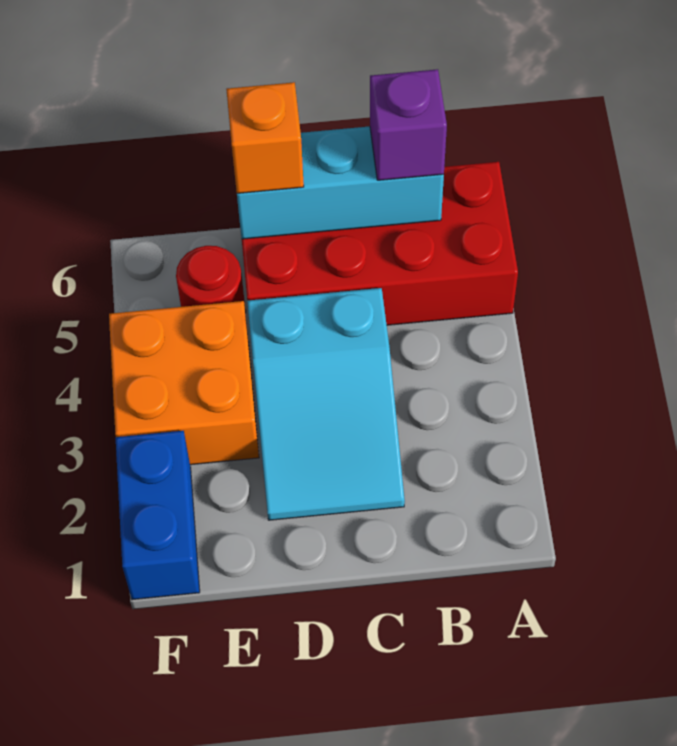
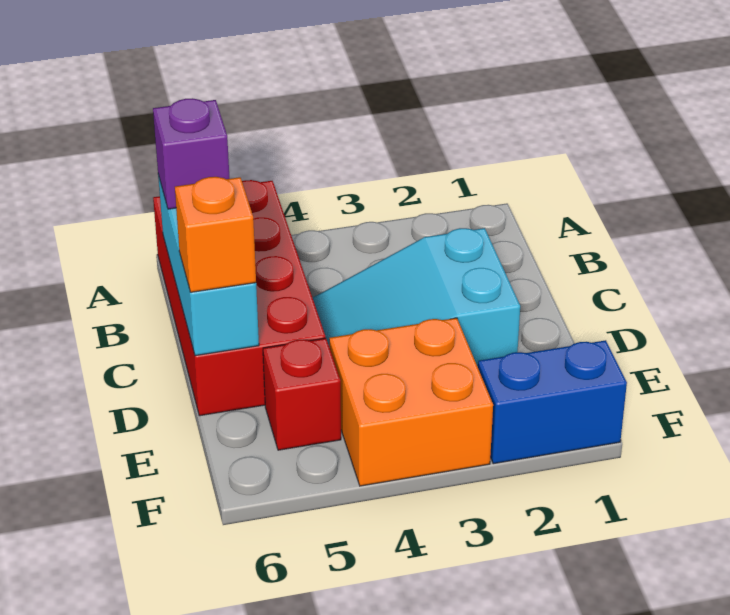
cyan slope C2:D4 level 1 top 4 -> cyan slope C2:D4 level 1 top 2
red round brick E5 level 1 -> red brick E5 level 1

